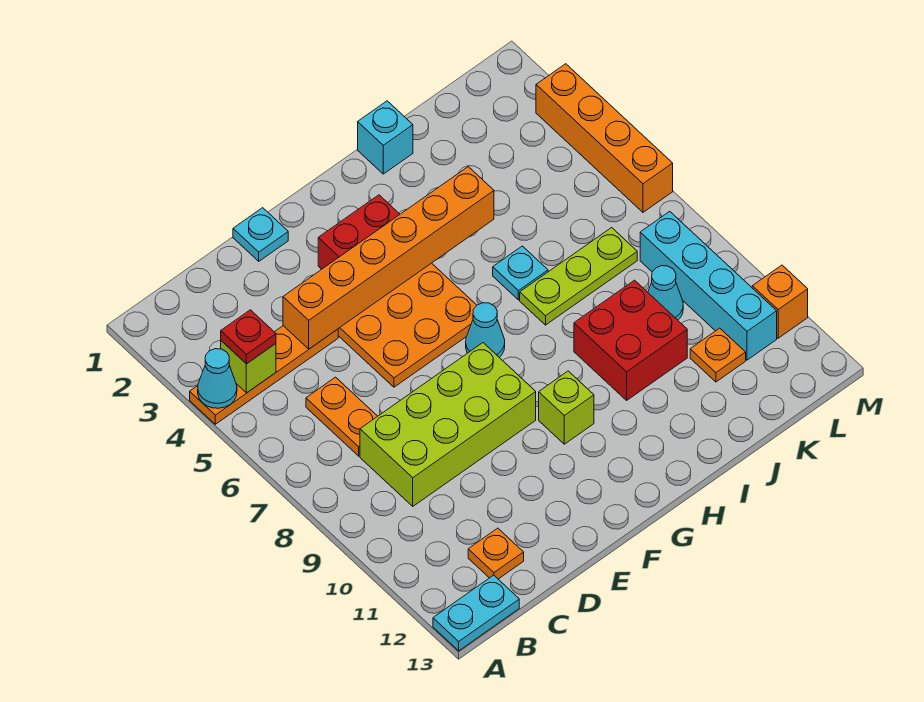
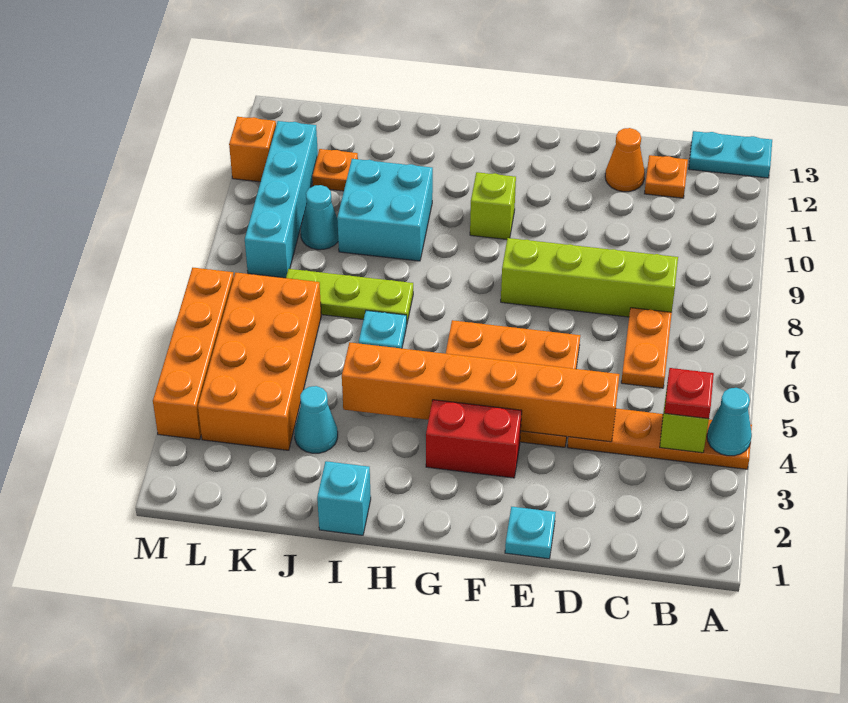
lime brick C8:F9 level 1 -> lime brick C8:F8 level 1
none -> orange cone D12 level 1
cyan cone G7 level 1 -> cyan cone J3 level 1
red brick I9:J10 level 1 -> cyan brick I9:J10 level 1
none -> orange brick K3:L6 level 1

